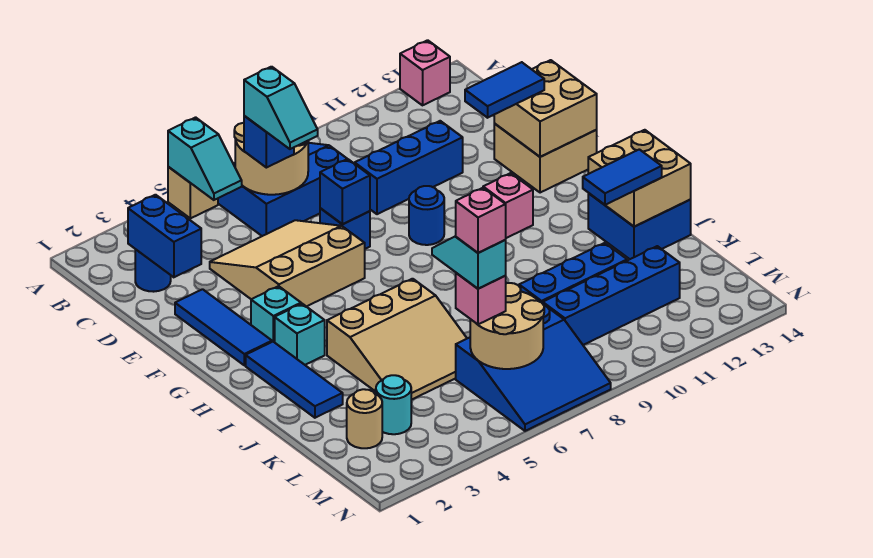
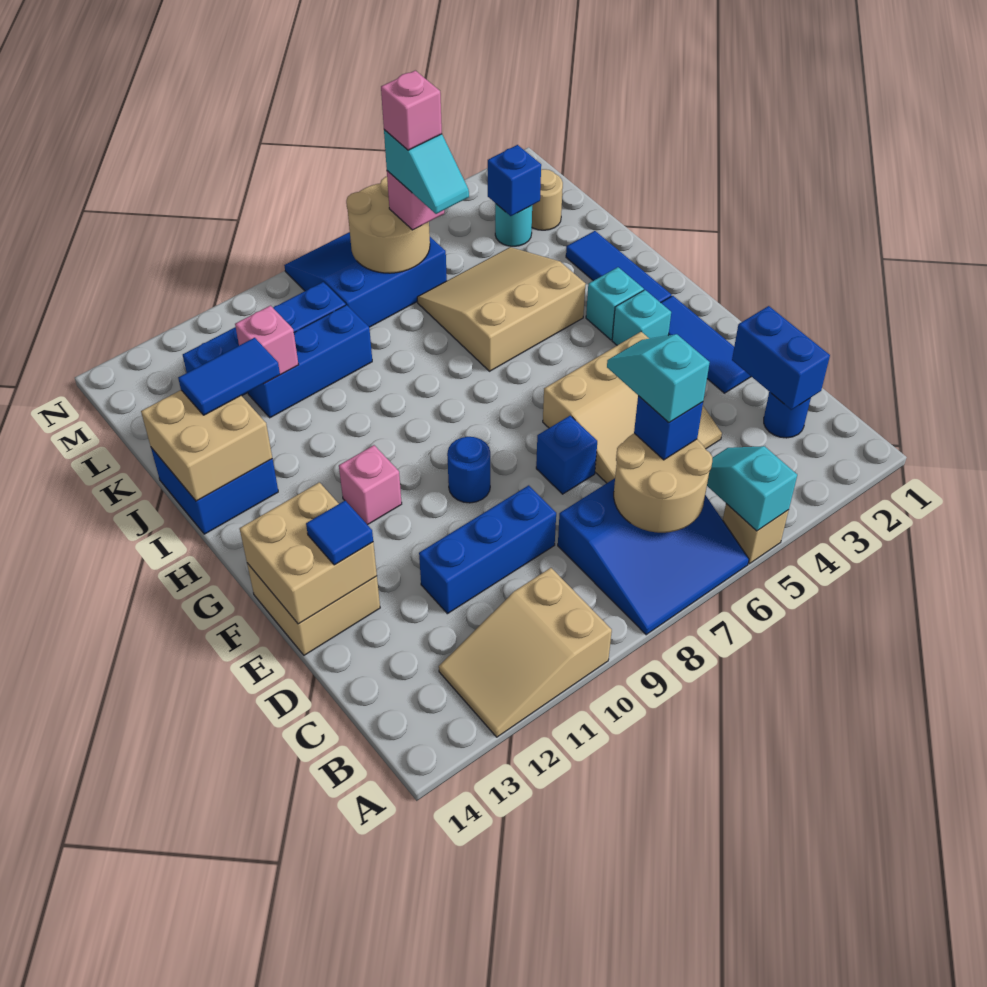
none -> tan slope A10:B12 level 1 top 10
pink brick A13 level 1 -> pink brick K11 level 2
blue brick E7 level 2 -> blue brick L3 level 2
blue tile E12:E13 level 3 -> blue tile E13 level 3

